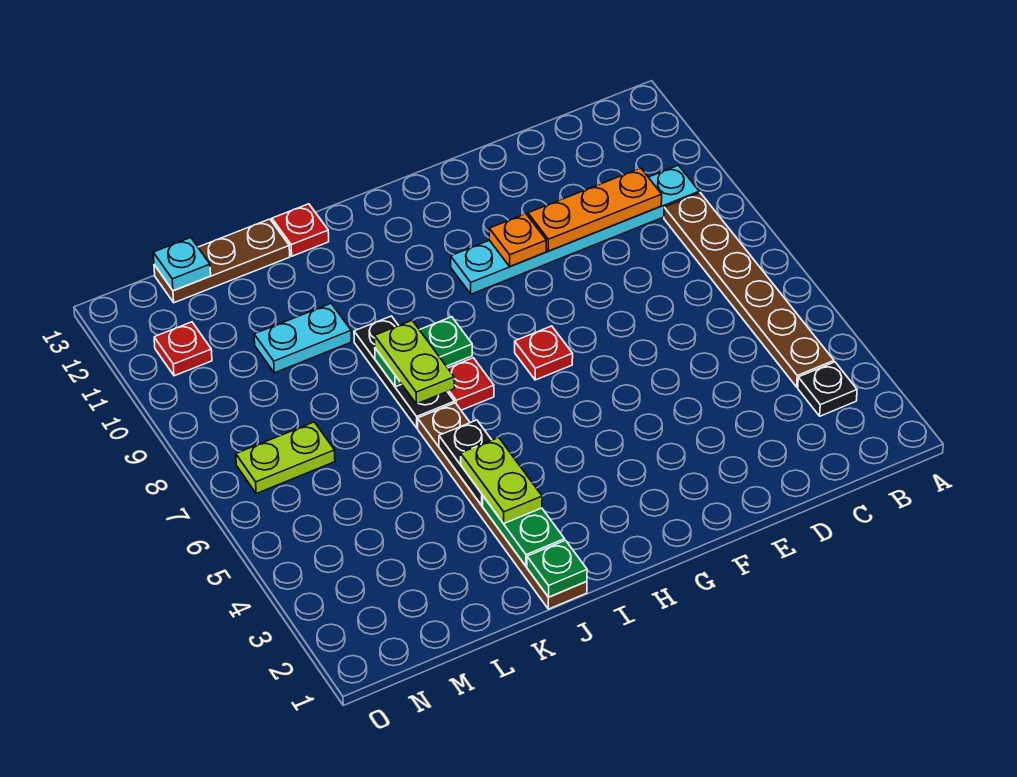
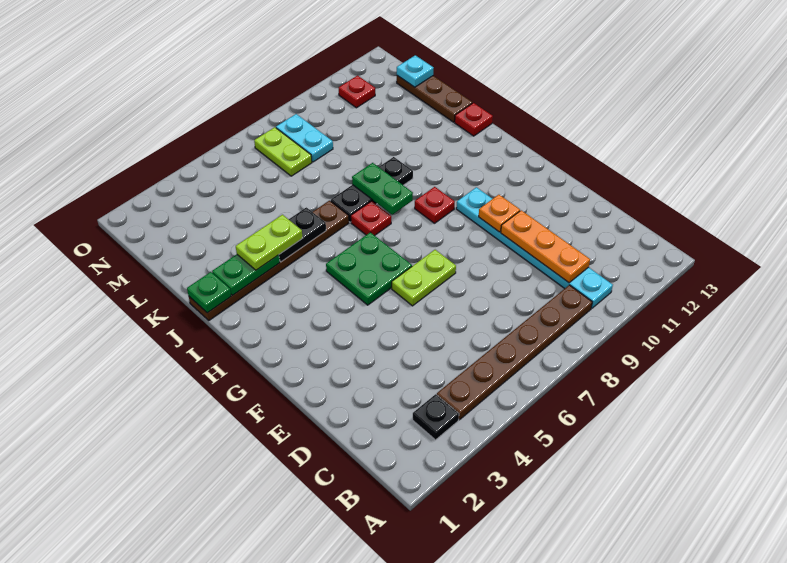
none -> green plate G5:H6 level 1
red plate G7 level 1 -> red plate H9 level 1
lime plate J7:J8 level 3 -> lime plate F6:F7 level 1
cyan plate K10:L10 level 1 -> cyan plate M8:N8 level 1

